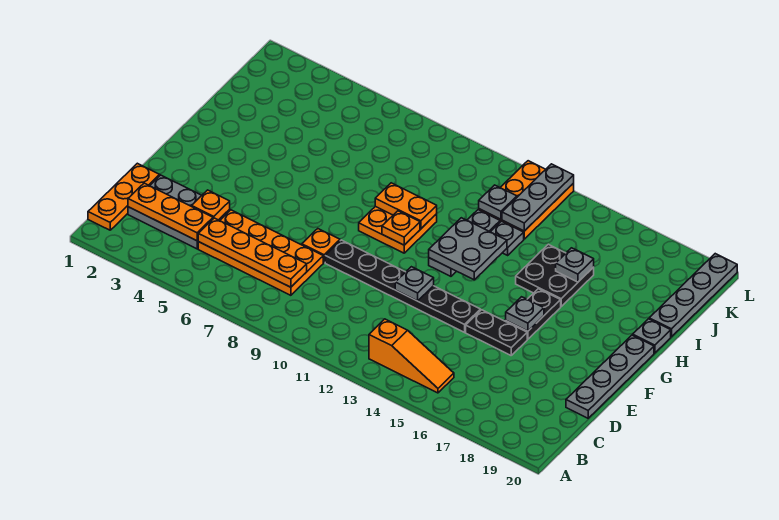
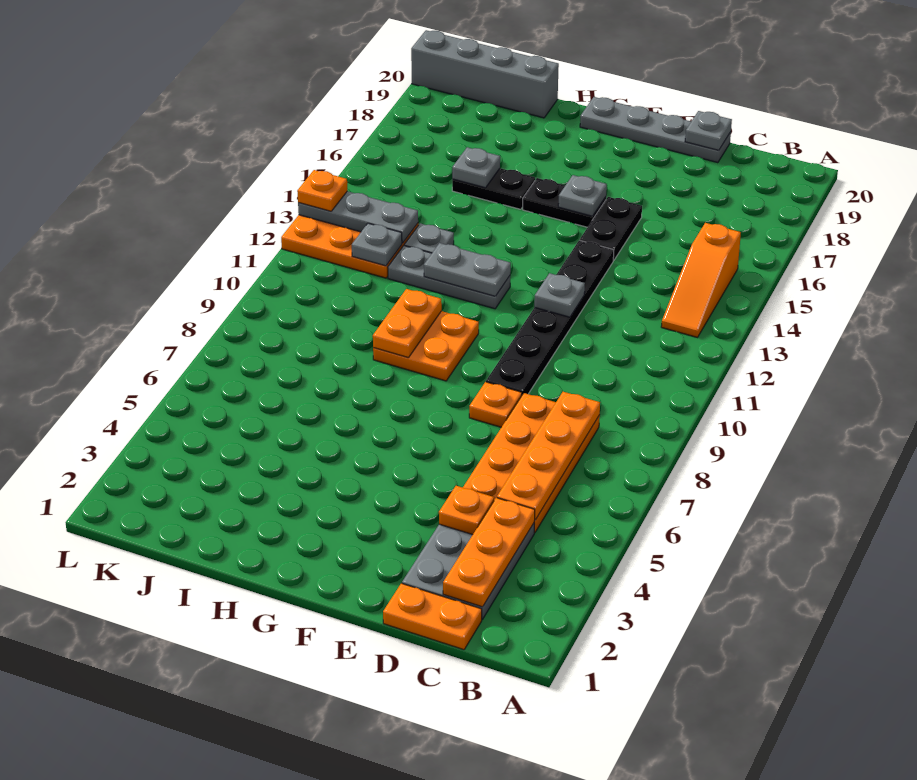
orange plate B1:D1 level 1 -> orange plate C1:D1 level 1
orange slope B13:B15 level 1 top 13 -> orange slope B13:B15 level 1 top 15
orange plate G10 level 2 -> orange plate L13 level 3
grey plate G12:H13 level 2 -> grey plate G12:H12 level 2
black plate H15:I16 level 1 -> black plate H16:I16 level 1
grey plate H20 level 1 -> grey plate D20 level 2
grey plate I20:L20 level 1 -> grey brick I20:L20 level 1

